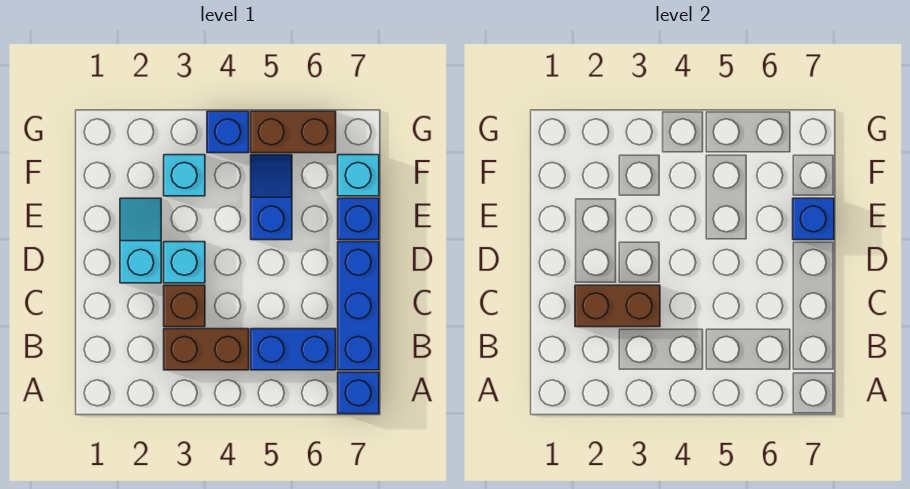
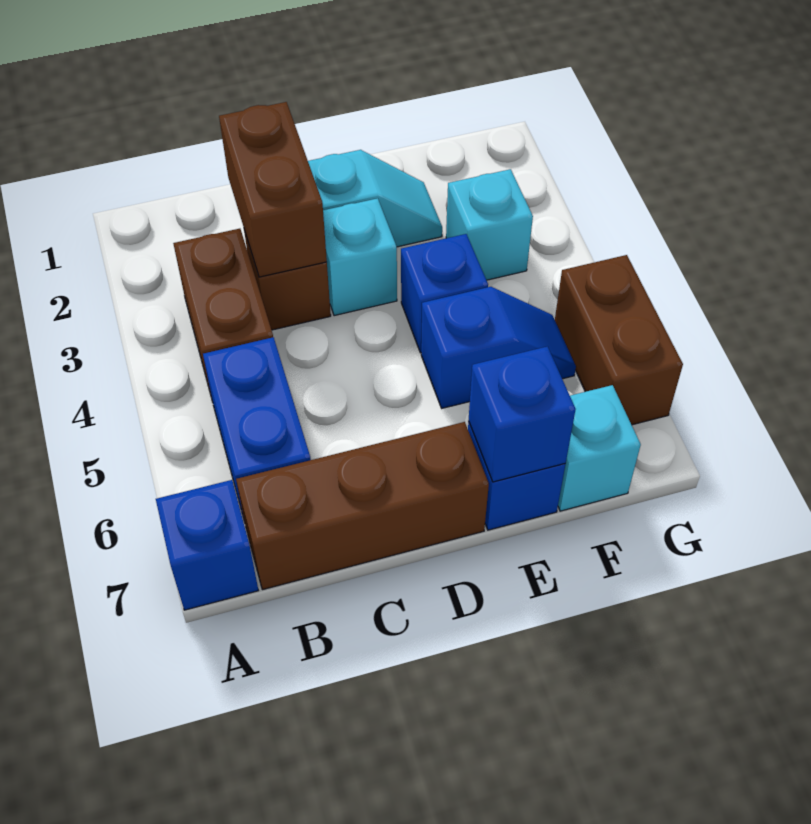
blue brick B7:D7 level 1 -> brown brick B7:D7 level 1
blue brick G4 level 1 -> blue brick E4 level 1

